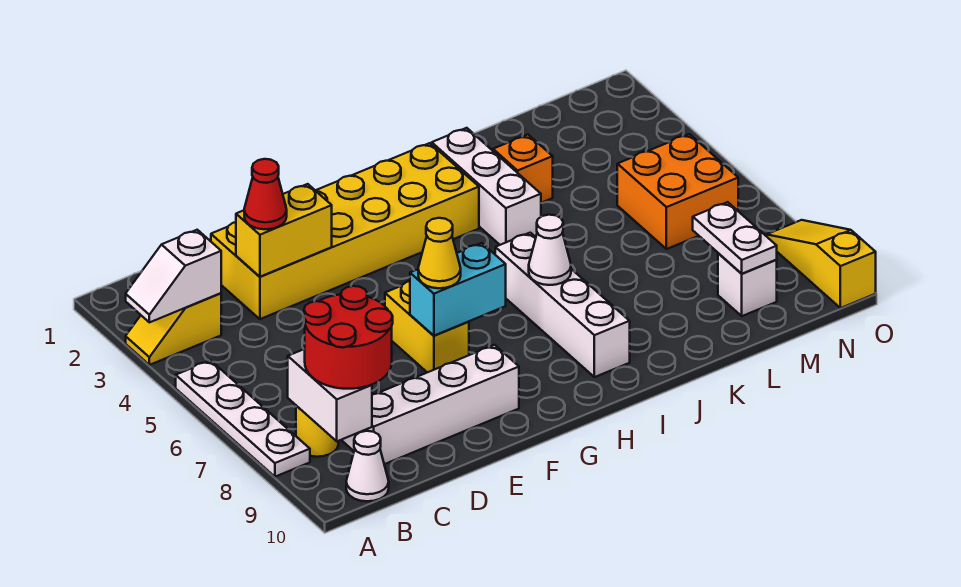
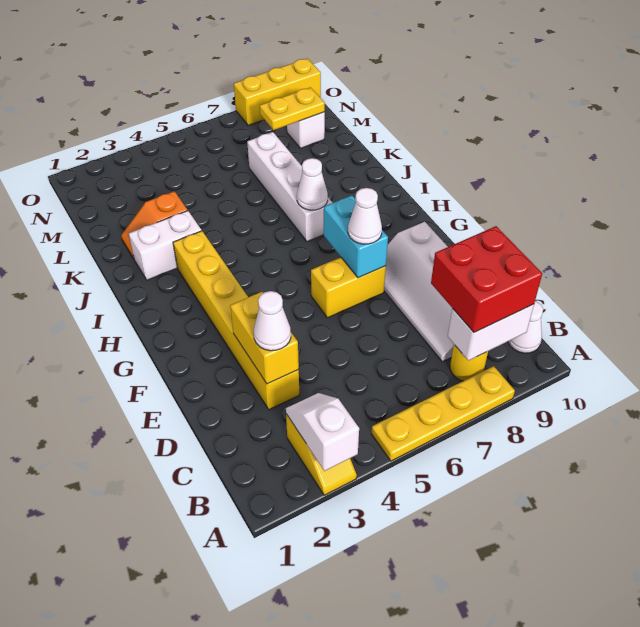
white slope A3:B3 level 2 top B -> white slope A3:B3 level 2 top A
white plate A5:A8 level 1 -> yellow plate A5:A8 level 1
red round brick B8:C9 level 3 -> red brick B8:C9 level 3
yellow brick D2:I3 level 1 -> yellow brick D3:I3 level 1
red cone D3 level 3 -> white cone D3 level 3
yellow cone F7 level 3 -> white cone F7 level 3
white brick I6:I9 level 1 -> white brick I7:L7 level 1
white brick J2:J4 level 1 -> white brick J2:J3 level 1
orange brick M5:N6 level 1 -> none
white plate M8:M9 level 2 -> yellow plate M8:M9 level 2
yellow slope O8:O10 level 1 top 10 -> yellow brick O8:O10 level 1

